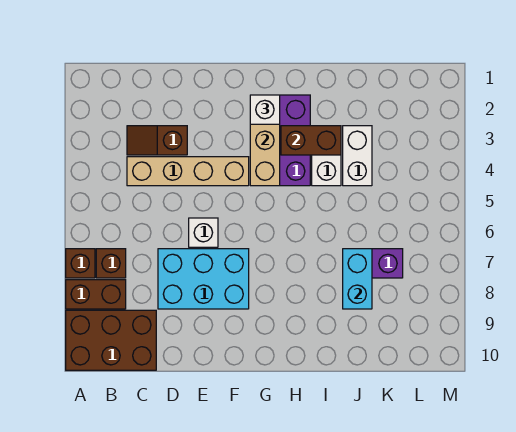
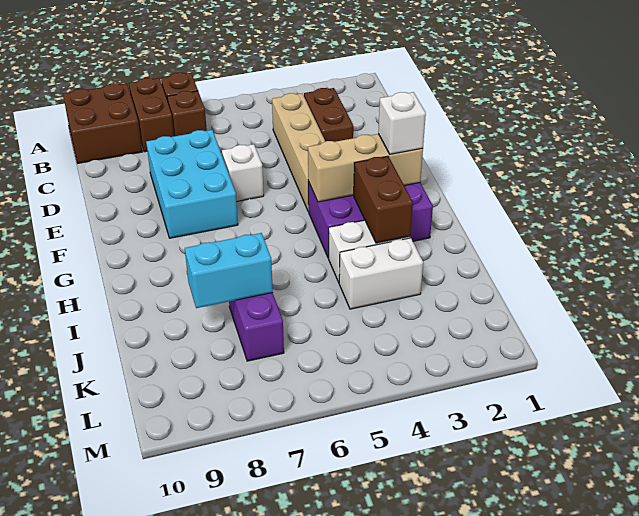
brown brick A9:C10 level 1 -> brown brick A9:B10 level 1
brown slope C3:D3 level 1 top D -> brown brick C3:D3 level 1

